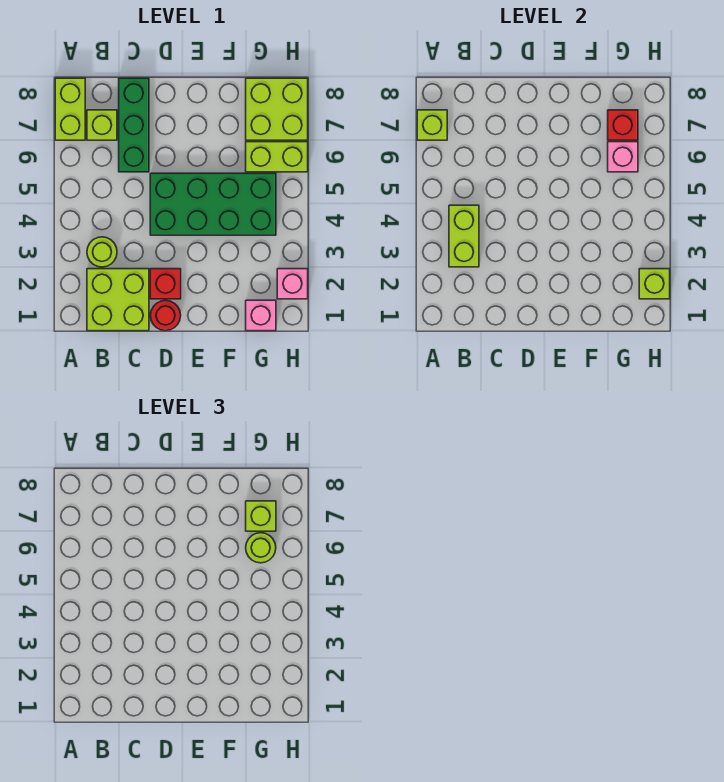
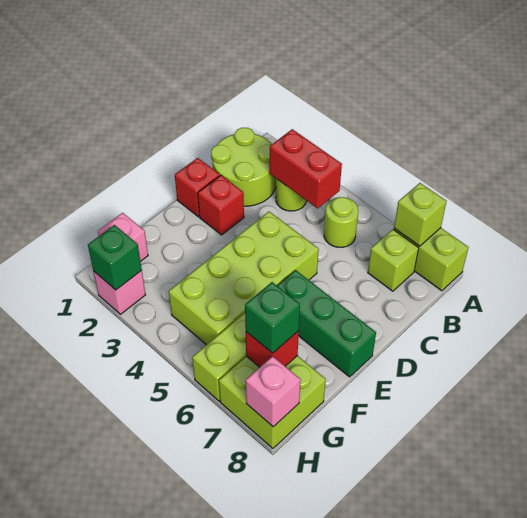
lime brick B1:C2 level 1 -> lime round brick B1:C2 level 1
lime brick B3:B4 level 2 -> red brick B3:B4 level 2
green brick C6:C8 level 1 -> green brick E6:E8 level 1
red round brick D1 level 1 -> red brick D1 level 1
green brick D4:G5 level 1 -> lime brick D4:G5 level 1
pink brick G6 level 2 -> pink brick H8 level 2
lime round brick G6 level 3 -> lime round brick B5 level 1
lime brick G7 level 3 -> green brick G7 level 3
lime brick H2 level 2 -> green brick H2 level 2

